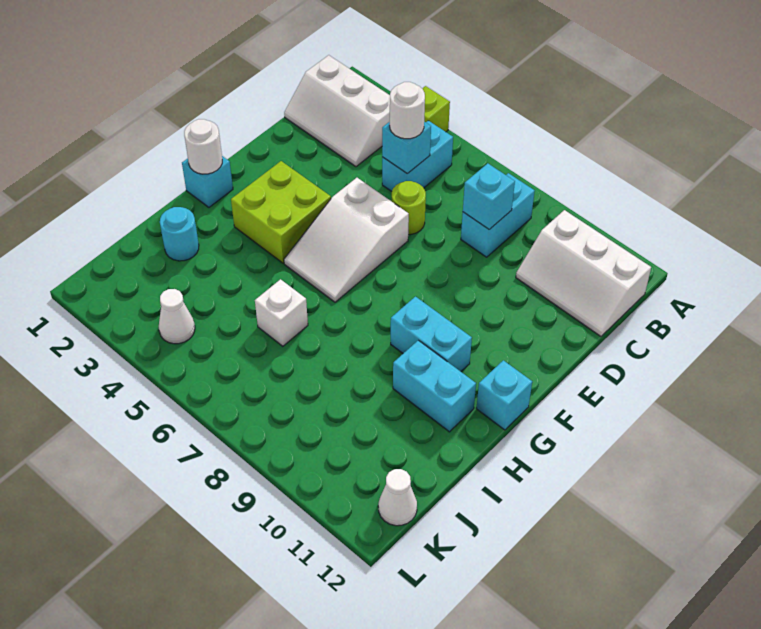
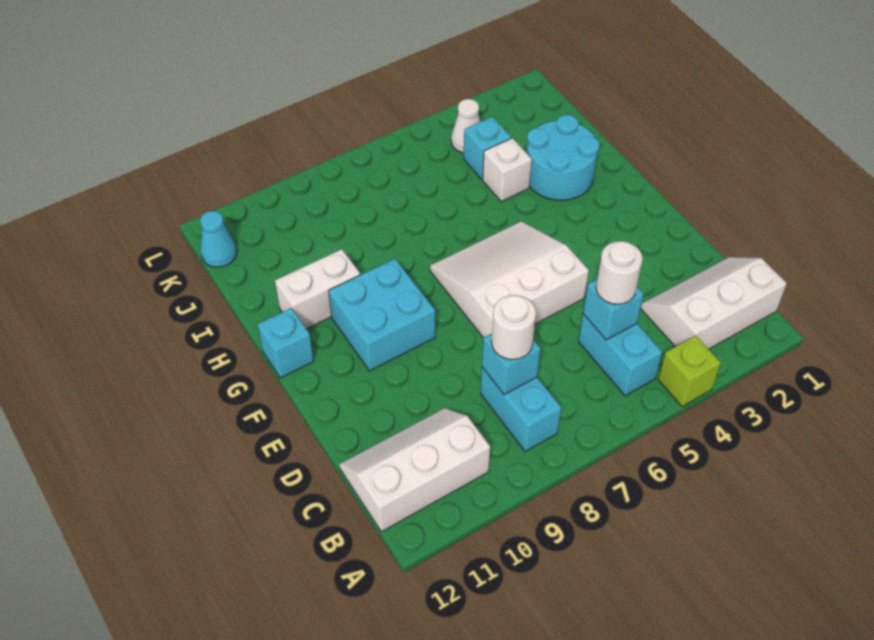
lime round brick D6 level 1 -> none
white slope E5:G6 level 1 top E -> white slope E5:G7 level 1 top E
lime brick F3:G4 level 1 -> none
cyan brick G1 level 1 -> cyan brick J4 level 1
white round brick G1 level 2 -> white round brick C8 level 3
cyan brick G9:G10 level 1 -> cyan brick F9:G10 level 1
cyan brick H10:H11 level 1 -> white brick H10:H11 level 1
cyan round brick I2 level 1 -> cyan round brick H2:I3 level 1
white brick I6 level 1 -> white brick I4 level 1
white cone K12 level 1 -> cyan cone K12 level 1

